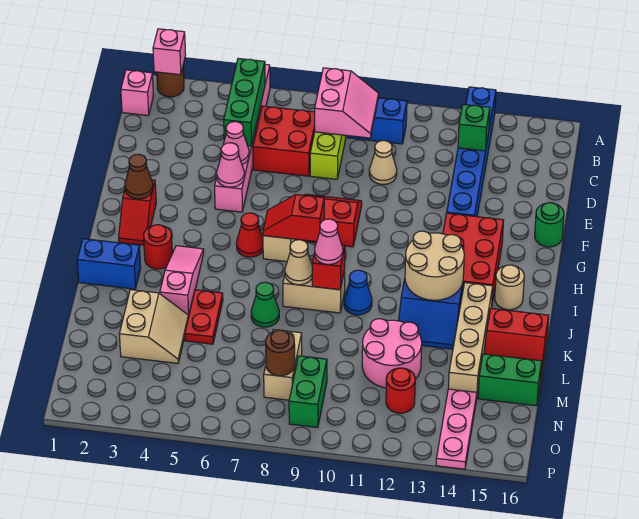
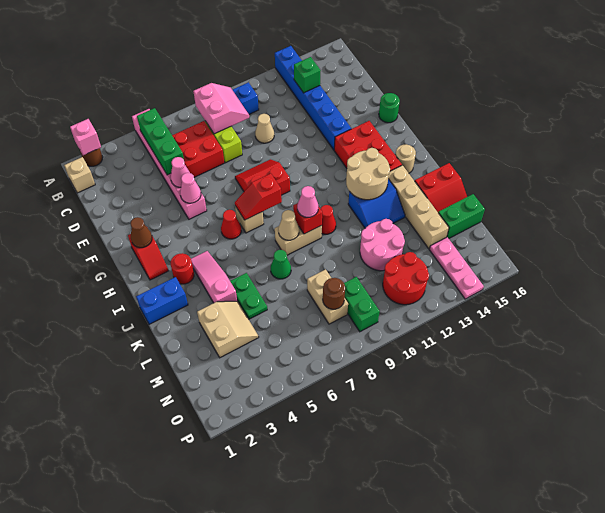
pink brick B1 level 1 -> tan brick B1 level 1
blue cone J10 level 1 -> red cone J10 level 1
red plate K5:L5 level 1 -> green plate K5:L5 level 1
red round brick N12 level 1 -> red round brick N11:O12 level 1

